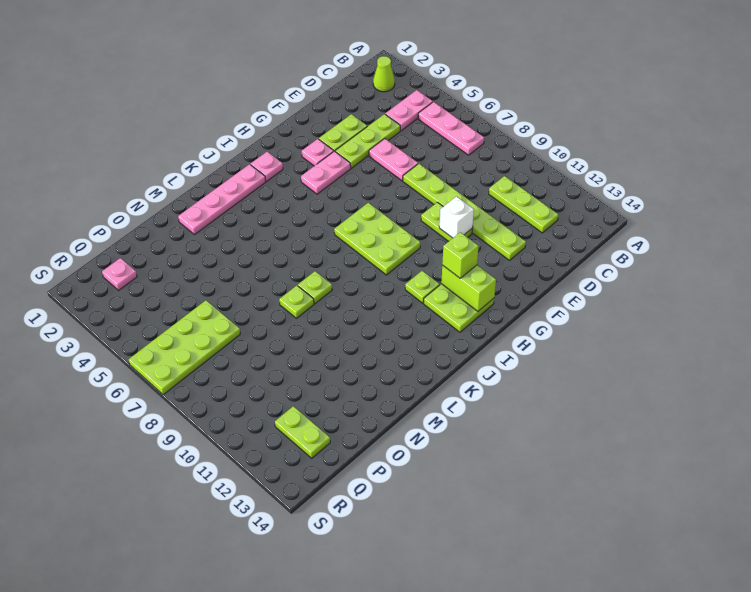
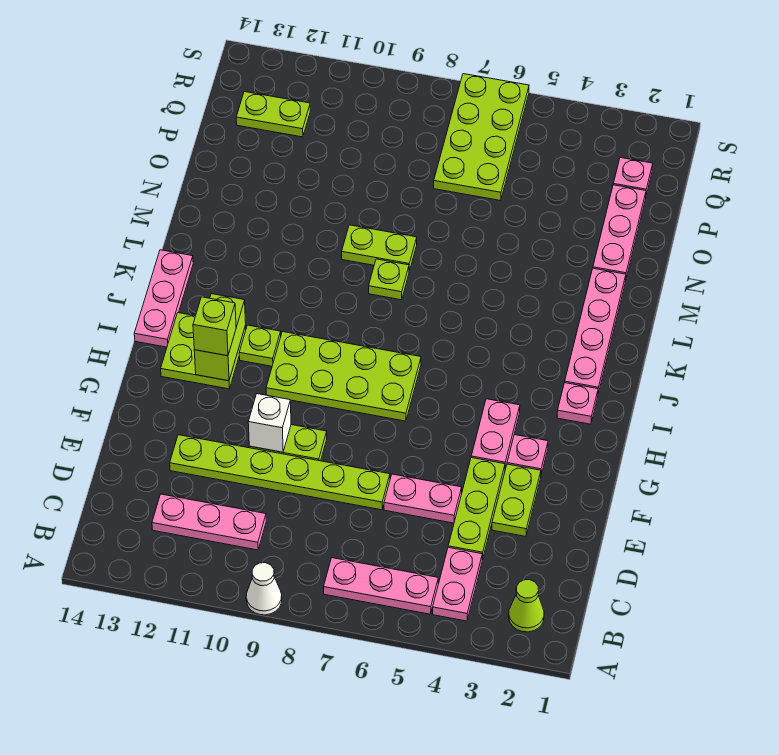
none -> white cone A9 level 1
lime plate C10:C12 level 1 -> pink plate C10:C12 level 1
lime plate H7:I9 level 1 -> lime plate H7:I10 level 1
lime brick H12:H13 level 2 -> lime brick H12:I12 level 2
none -> pink plate I14:K14 level 1
lime plate M8 level 1 -> lime plate M8:M9 level 1
none -> pink plate N2:P2 level 1

